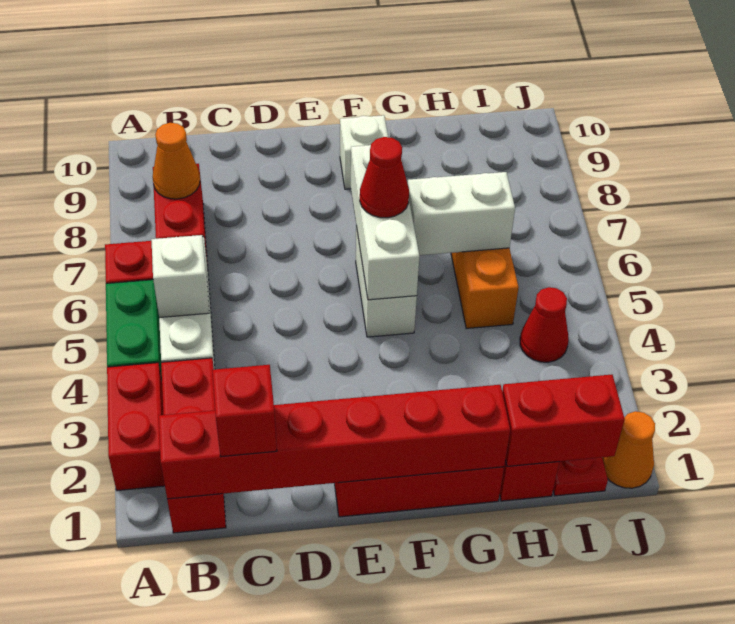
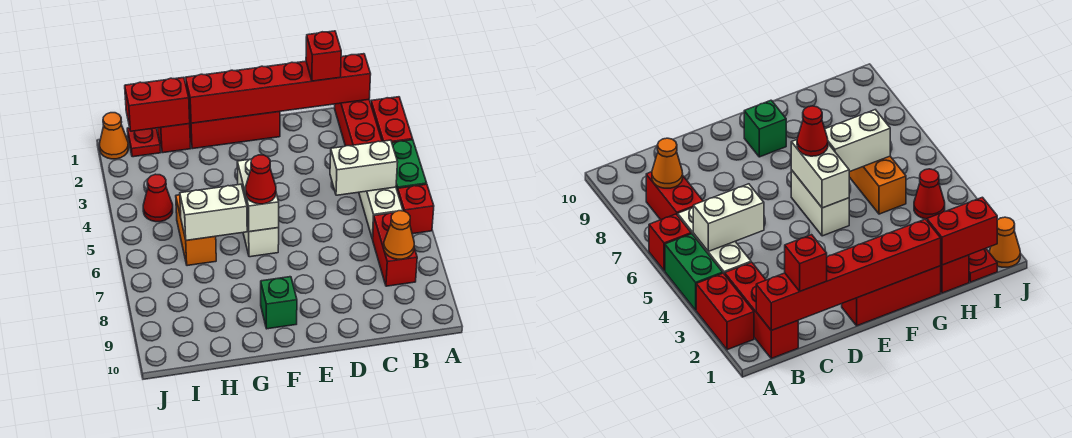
white brick B5 level 2 -> white brick B5:C5 level 2
white brick F5:F7 level 2 -> white brick F5:F6 level 2
white brick F9 level 1 -> green brick F9 level 1

